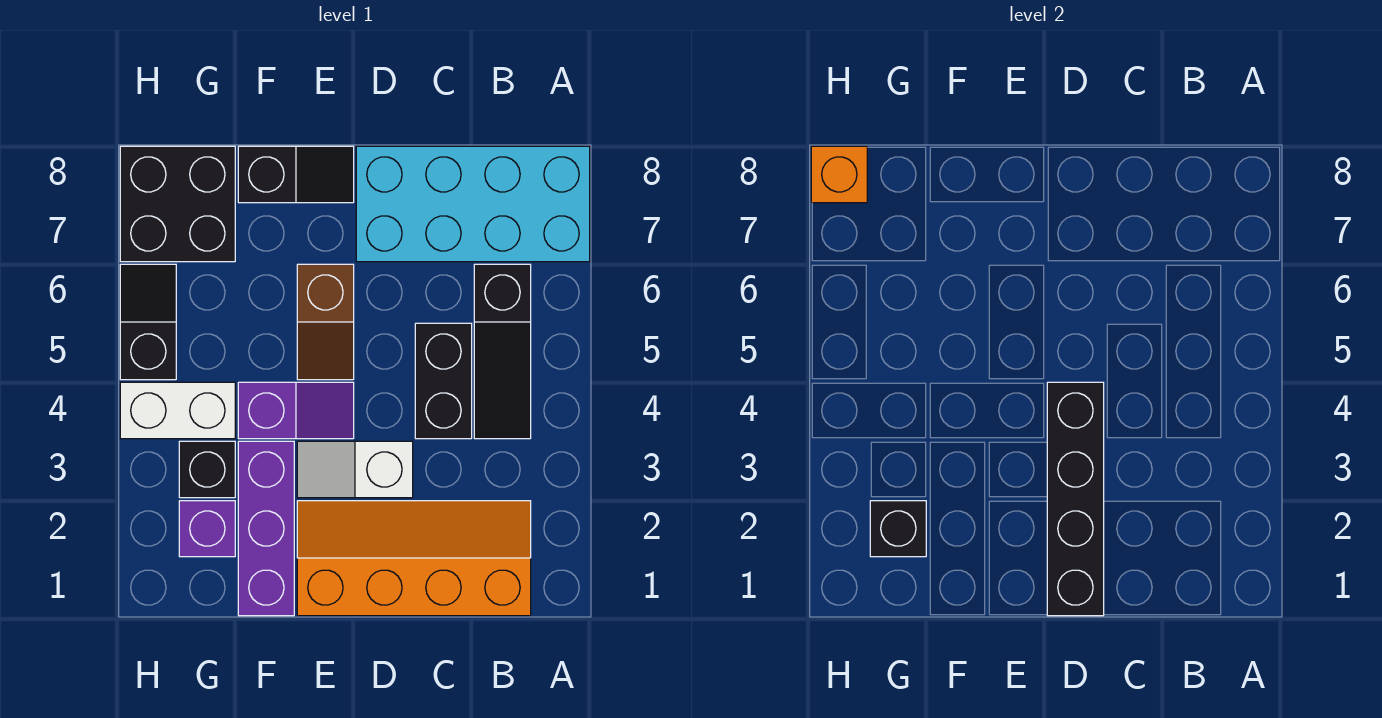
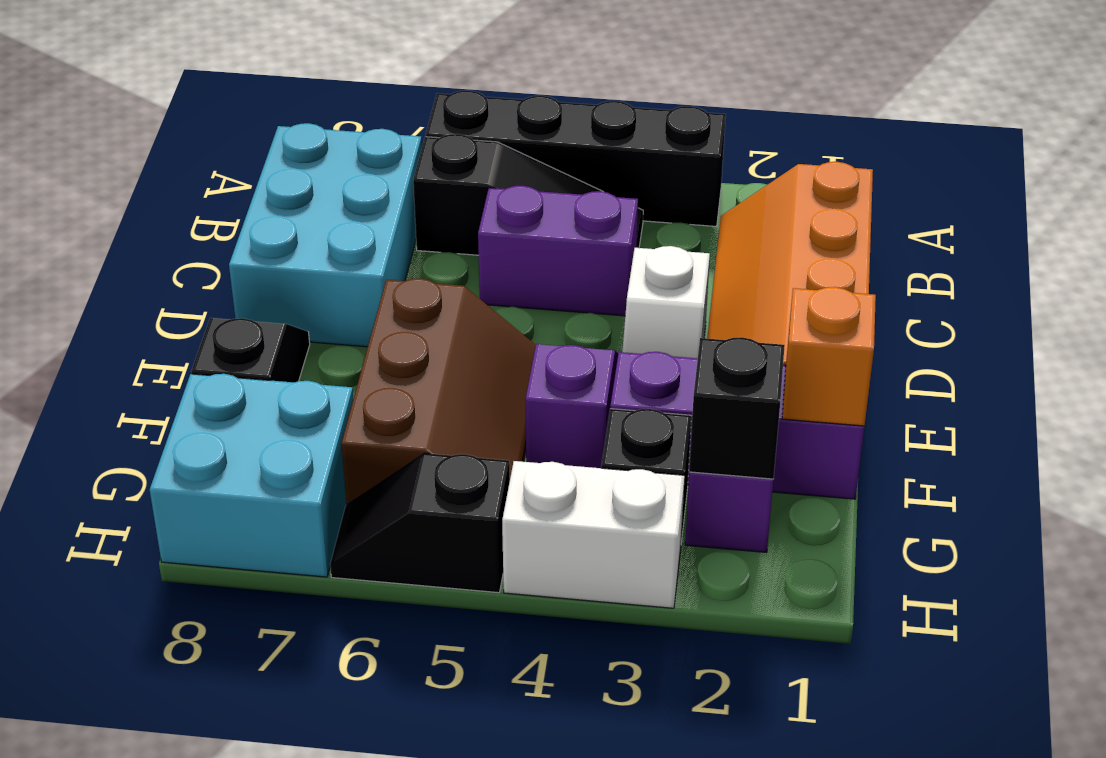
cyan brick A7:D8 level 1 -> cyan brick B7:D8 level 1
black brick C4:C5 level 1 -> purple brick C4:C5 level 1
black brick D1:D4 level 2 -> black brick A3:A6 level 1
brown slope E5:E6 level 1 top 6 -> brown slope E5:G6 level 1 top 6
white brick G4:H4 level 1 -> white brick H3:H4 level 1
black brick G7:H8 level 1 -> cyan brick G7:H8 level 1
orange brick H8 level 2 -> orange brick F1 level 2

